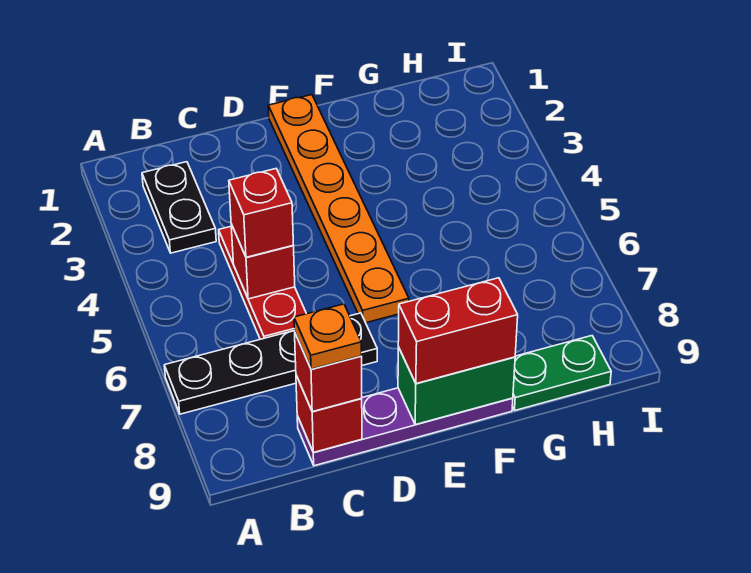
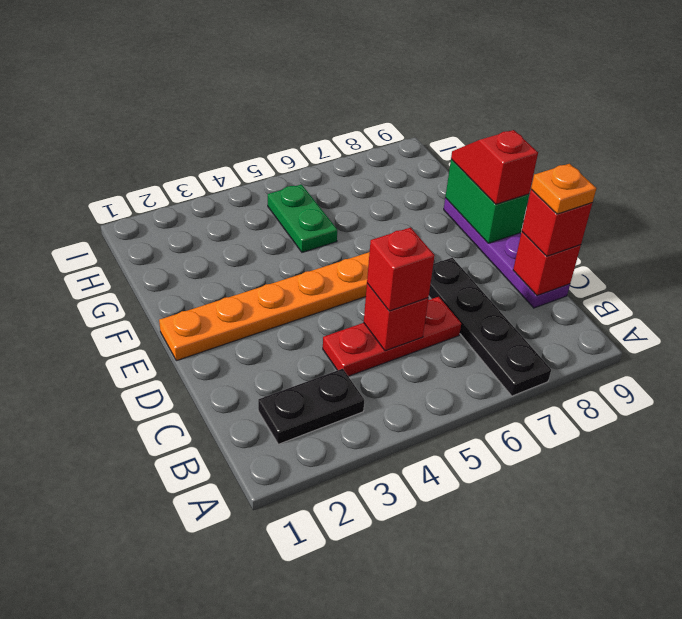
red brick E9:F9 level 3 -> red slope E9:F9 level 3 top E
green plate G9:H9 level 1 -> green plate G5:H5 level 1

